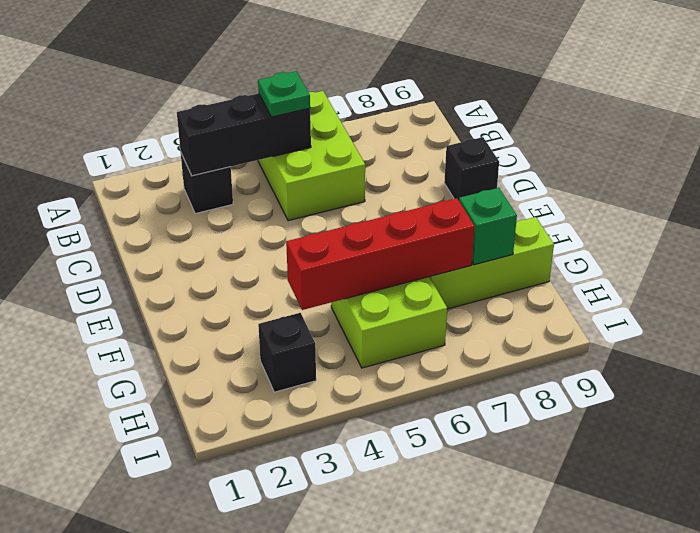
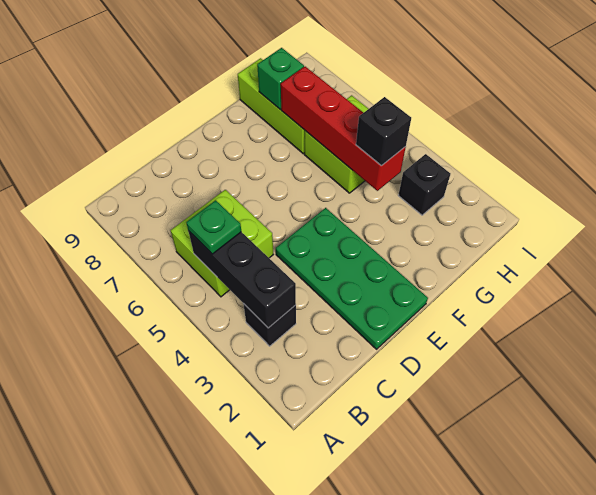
lime brick A5:C6 level 1 -> lime brick B5:C6 level 1
none -> green plate D1:E4 level 1
black brick D9 level 1 -> black brick G4 level 3

